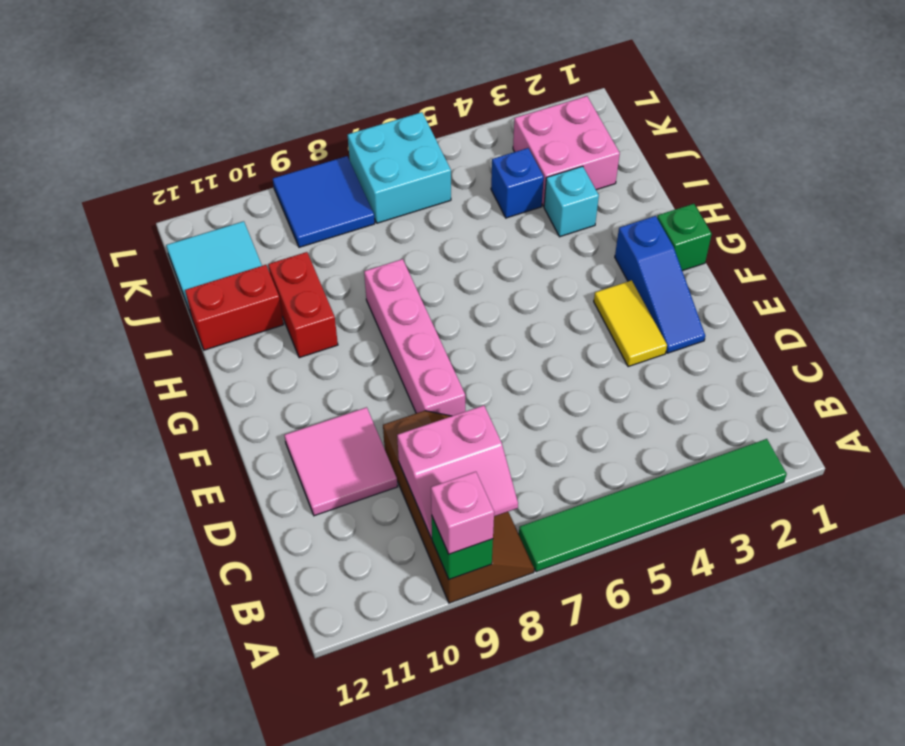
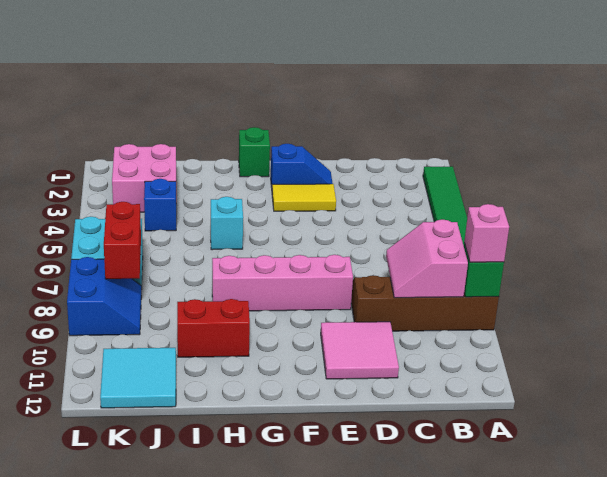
pink slope B8:C9 level 2 top C -> pink slope B8:C9 level 2 top B
blue slope E2:G2 level 1 top G -> blue slope E2:F2 level 1 top F
cyan brick I3 level 1 -> cyan brick H5 level 1
red brick I11:I12 level 1 -> red brick K7:K8 level 2
blue tile K8:L9 level 1 -> blue slope K8:L9 level 1 top L

